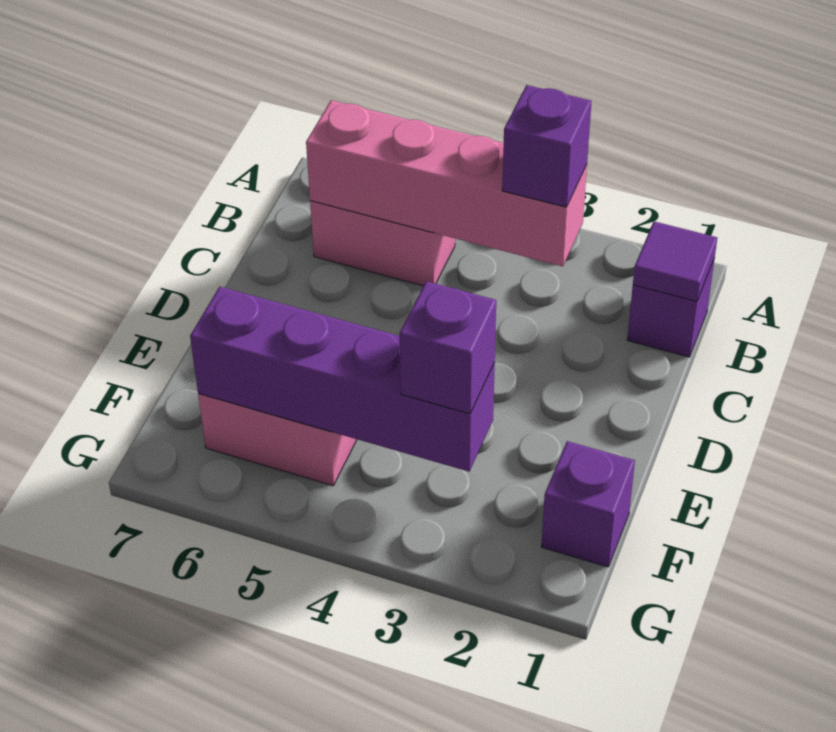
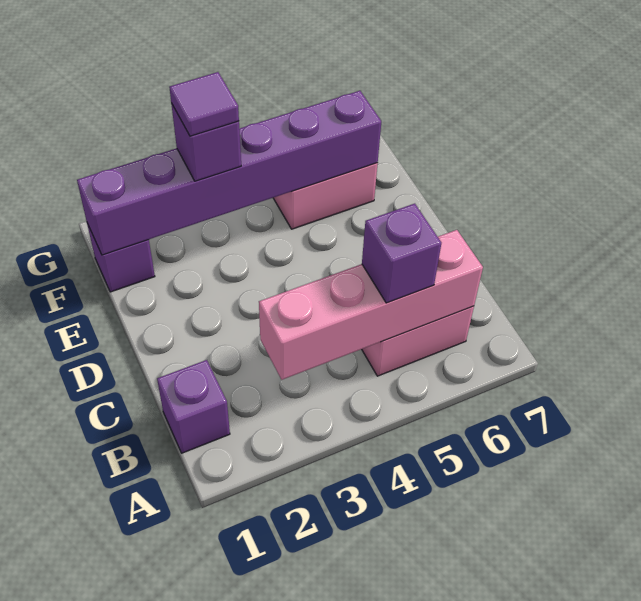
purple tile B1 level 2 -> purple tile F3 level 4
purple brick B3 level 3 -> purple brick B5 level 3
purple brick F3:F6 level 2 -> purple brick F1:F6 level 2

